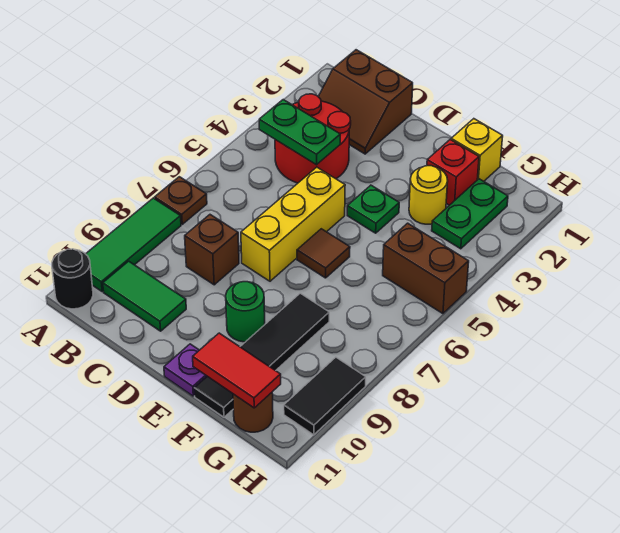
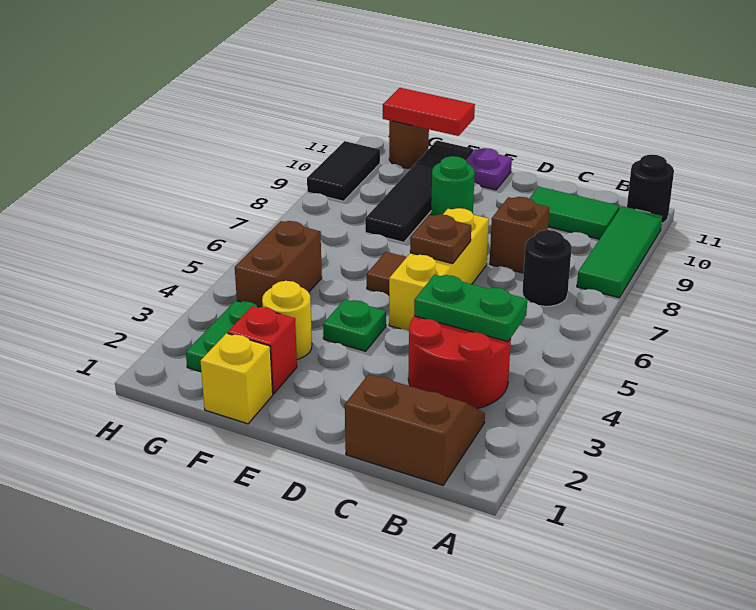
brown plate A7 level 1 -> brown plate D6 level 2
none -> black round brick B7 level 1
brown brick G5:H5 level 1 -> brown brick G4:G5 level 1

